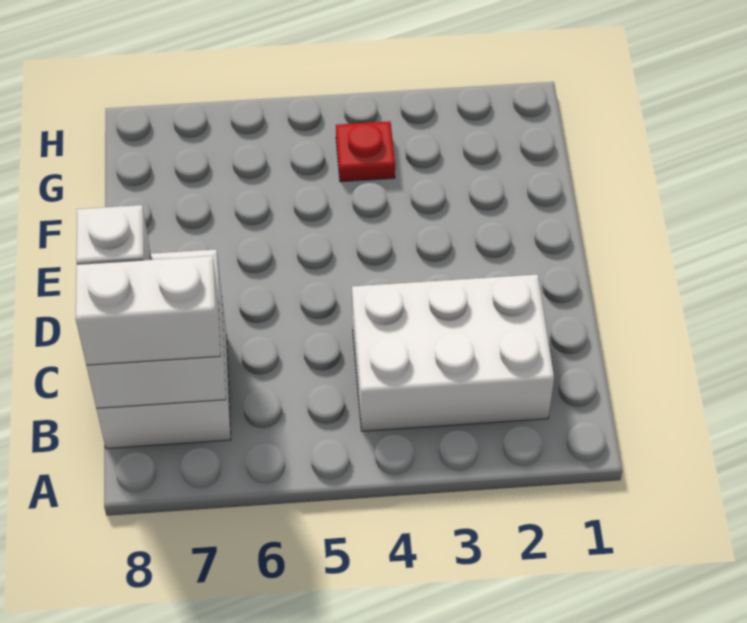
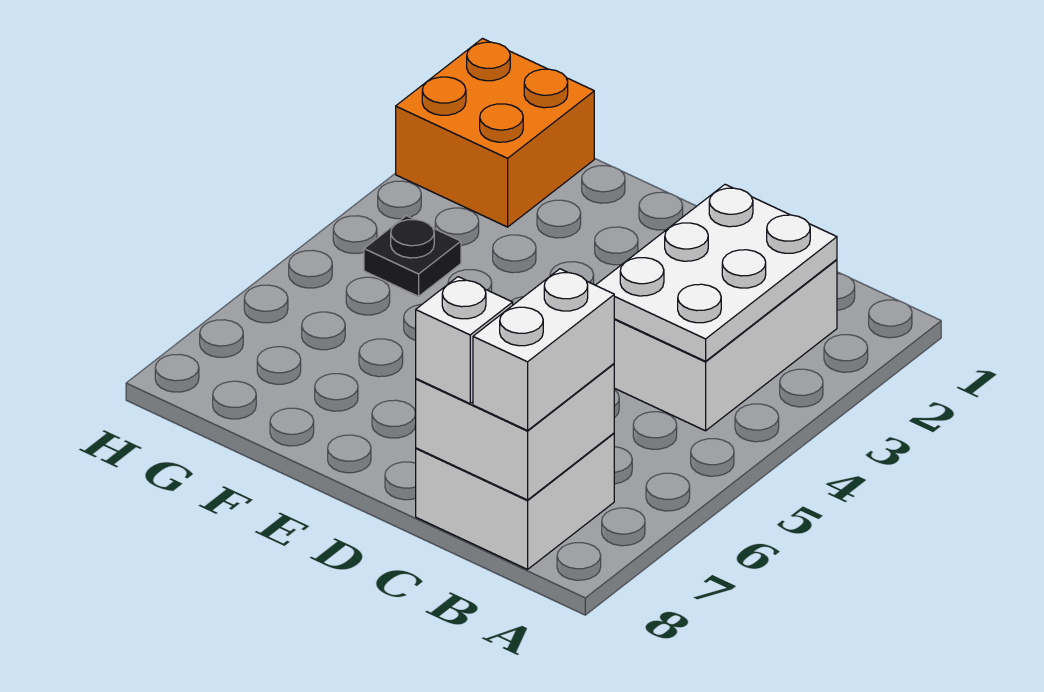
none -> white plate B2:C4 level 2
none -> orange brick G1:H2 level 1
red plate G4 level 1 -> black plate G4 level 1

